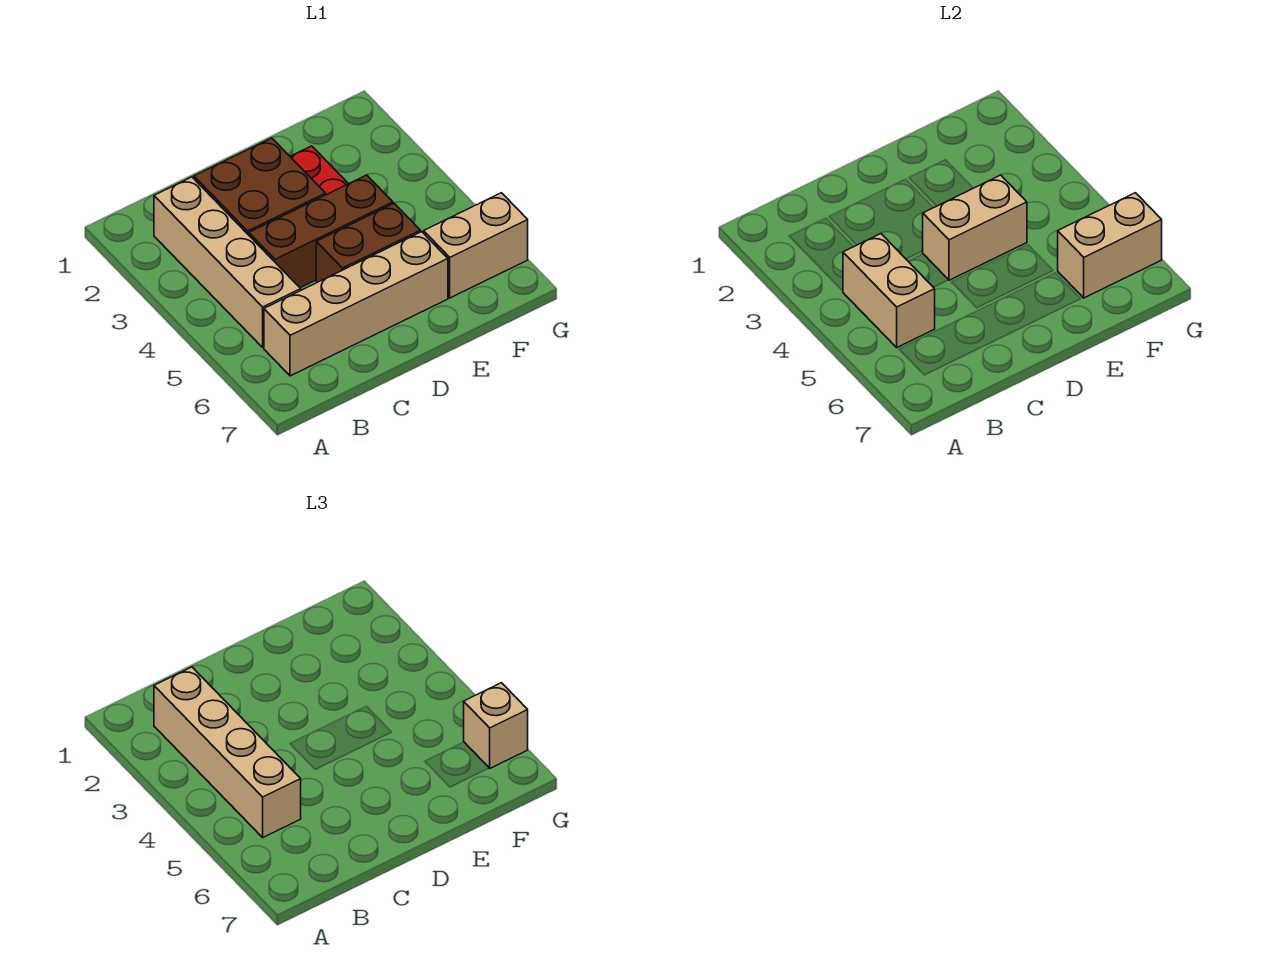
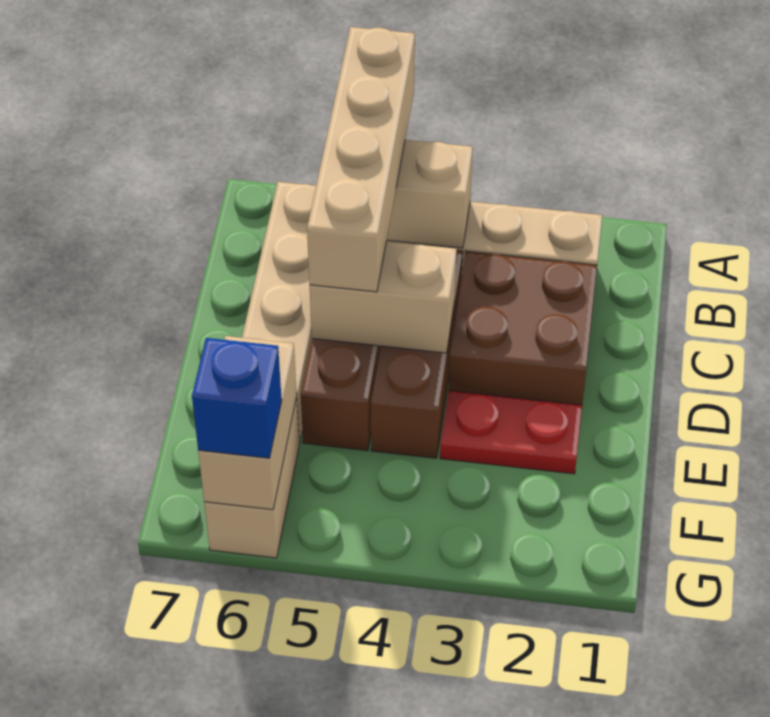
tan brick B2:B5 level 3 -> tan brick A5:D5 level 3
tan brick D4:E4 level 2 -> tan brick D4:D5 level 2
tan brick G6 level 3 -> blue brick G6 level 3

